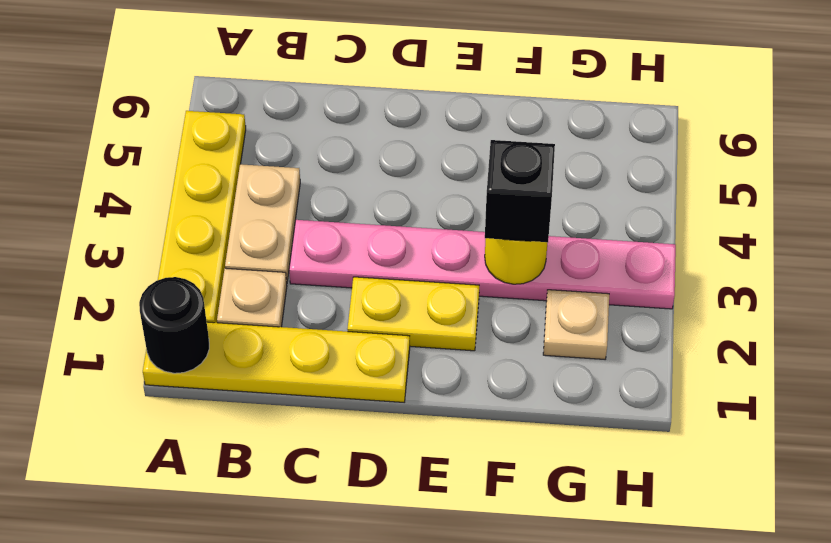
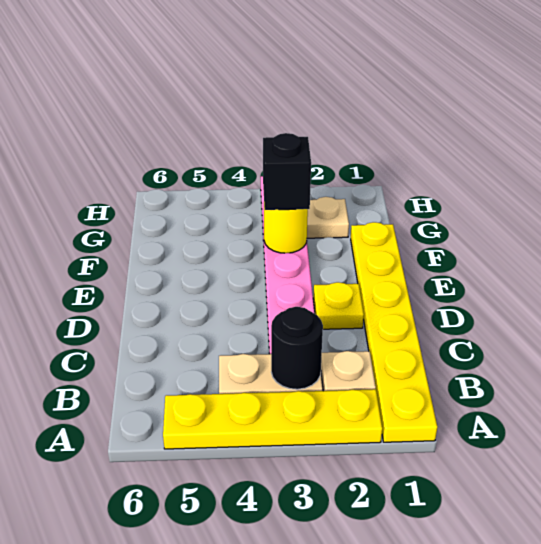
yellow plate A1:D1 level 1 -> yellow plate A1:F1 level 1
black round brick A1 level 2 -> black round brick B3 level 2
yellow plate D2:E2 level 1 -> yellow plate D2 level 1

